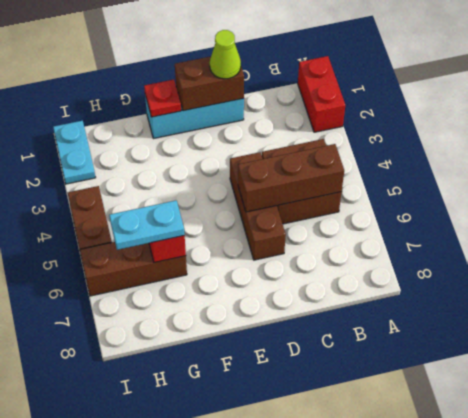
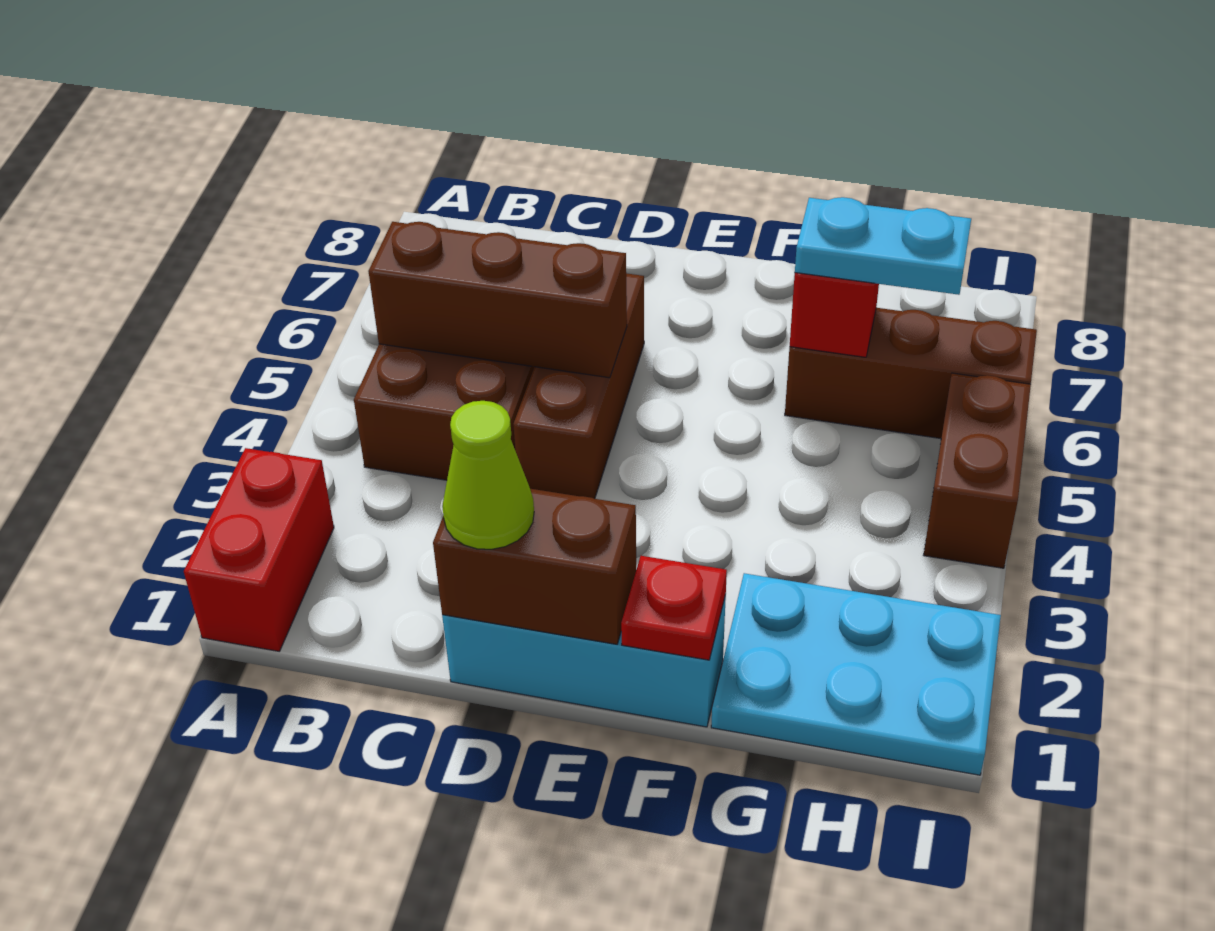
cyan plate I1:I2 level 1 -> cyan plate G1:I2 level 1

